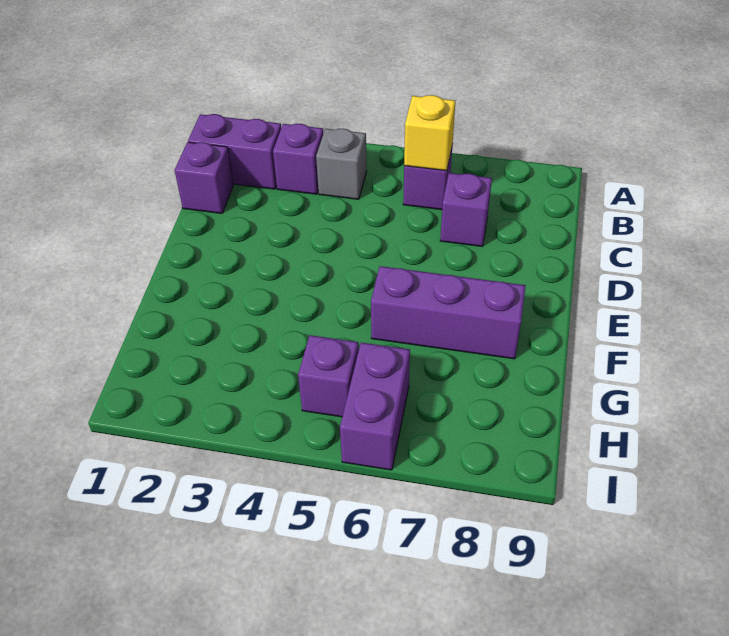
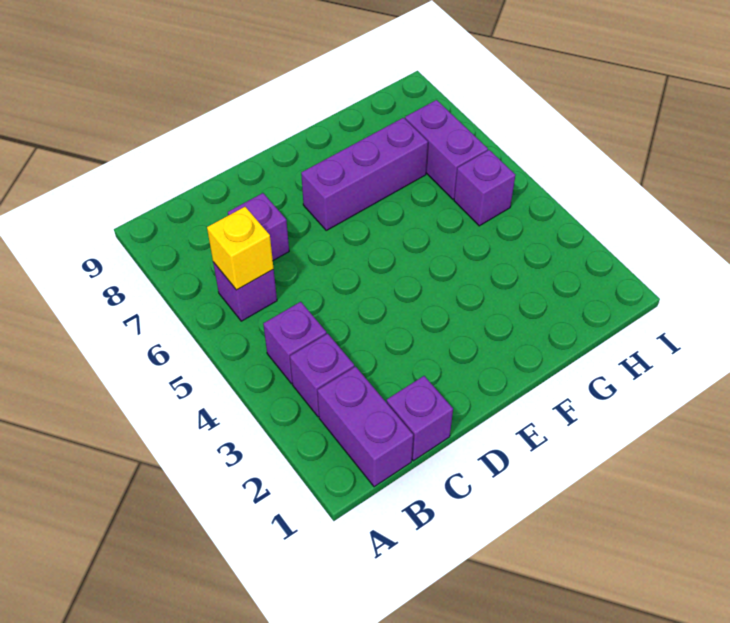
grey brick B4 level 1 -> purple brick B4 level 1
purple brick F6:F8 level 1 -> purple brick E7:G7 level 1
purple brick H6:I6 level 1 -> purple brick H6:H7 level 1

